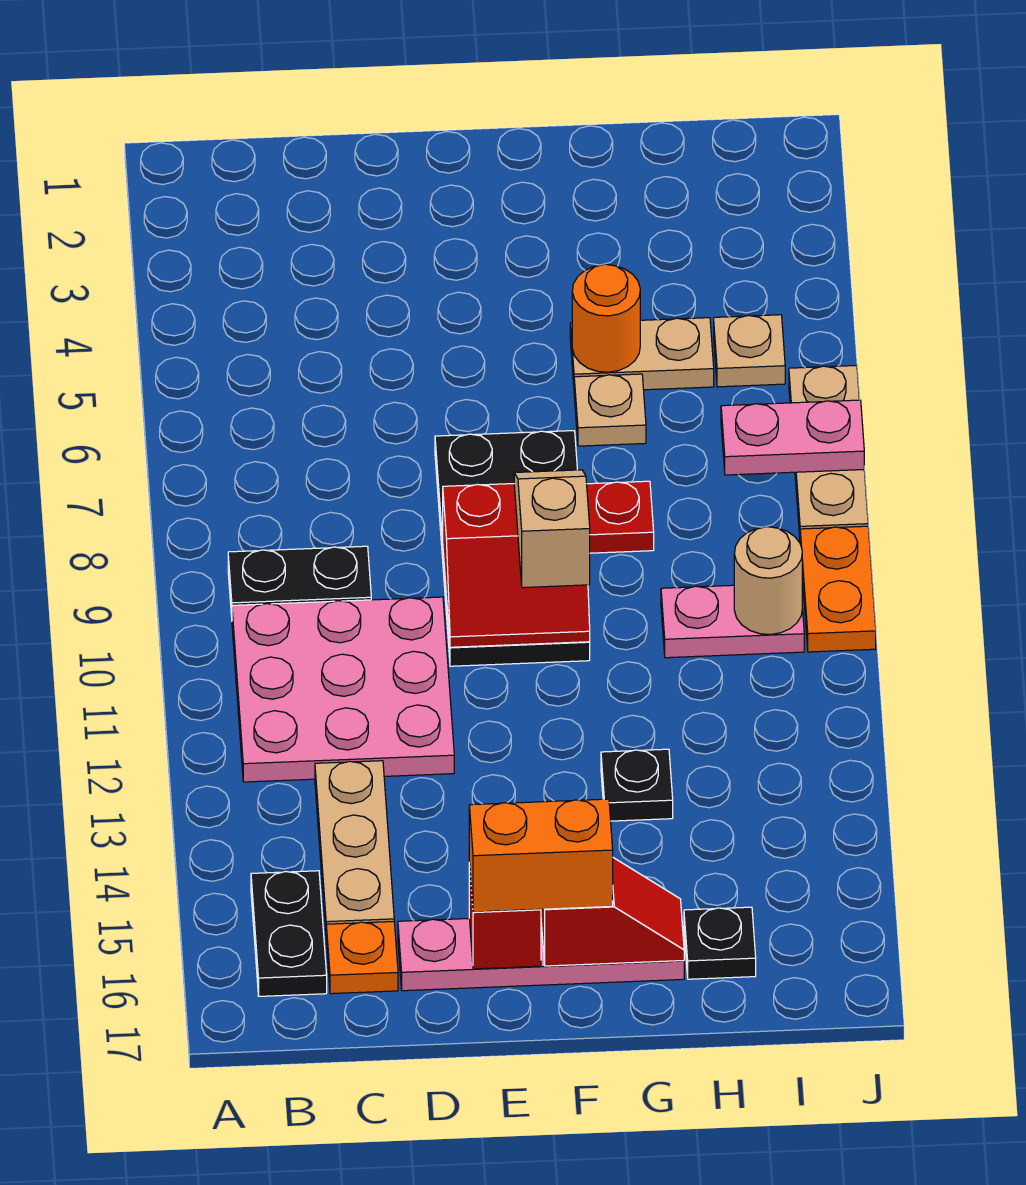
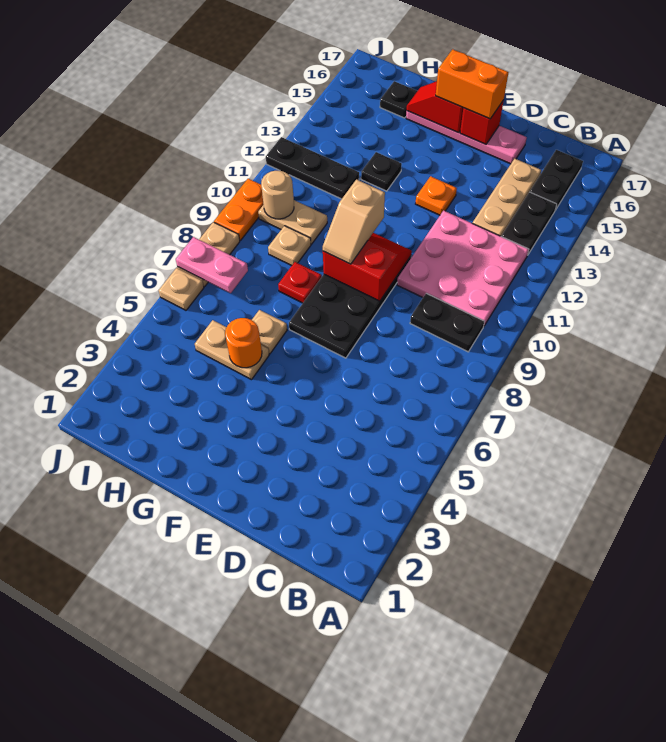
none -> black plate B13:B14 level 1
orange plate C16 level 1 -> orange plate E13 level 1
pink plate H10:I10 level 1 -> tan plate H10:I10 level 1
none -> black plate H12:J12 level 1
tan plate I5 level 1 -> tan plate H9 level 1

